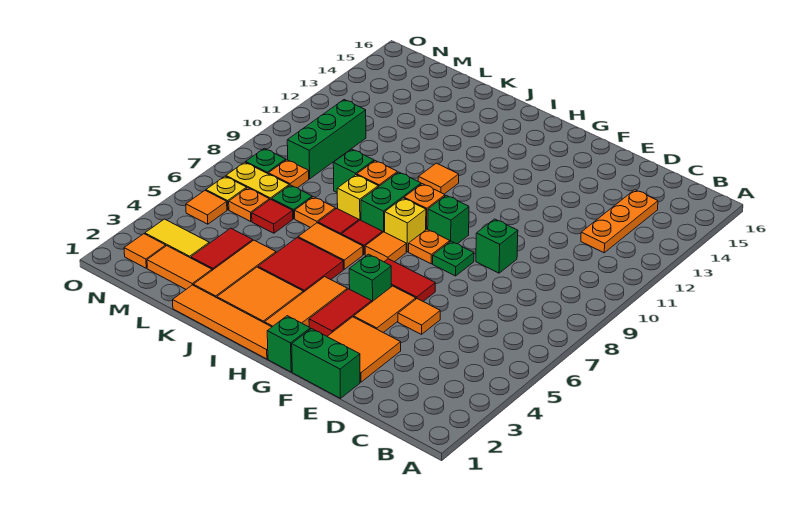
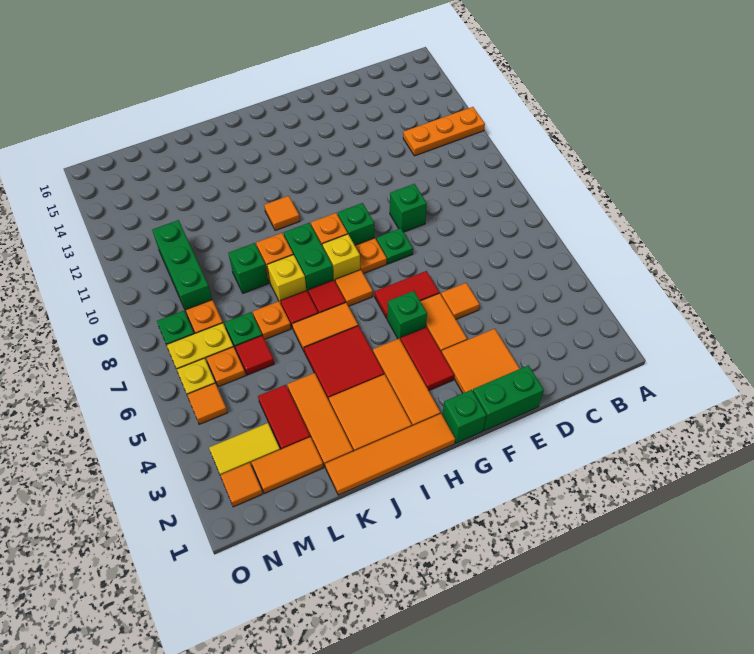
orange plate C12:C14 level 1 -> orange plate A12:C12 level 1

